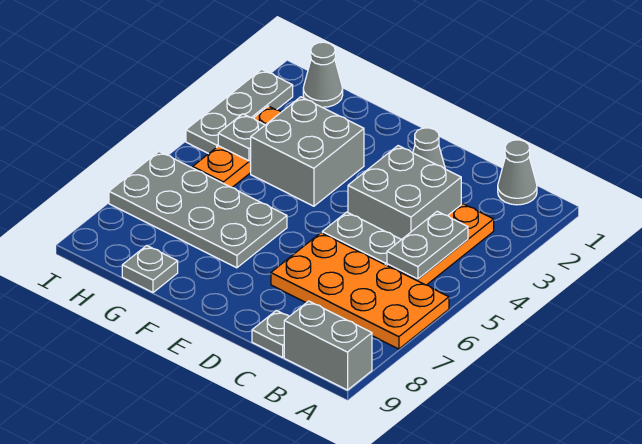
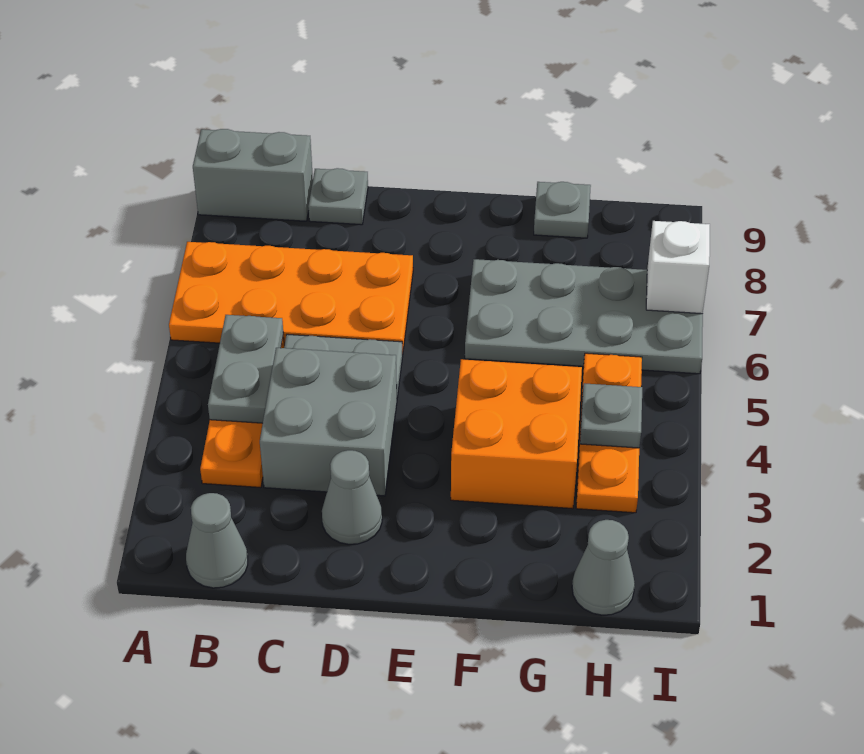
grey brick F3:G4 level 1 -> orange brick F3:G4 level 1
grey plate I2:I4 level 1 -> none
none -> white brick I7 level 2

